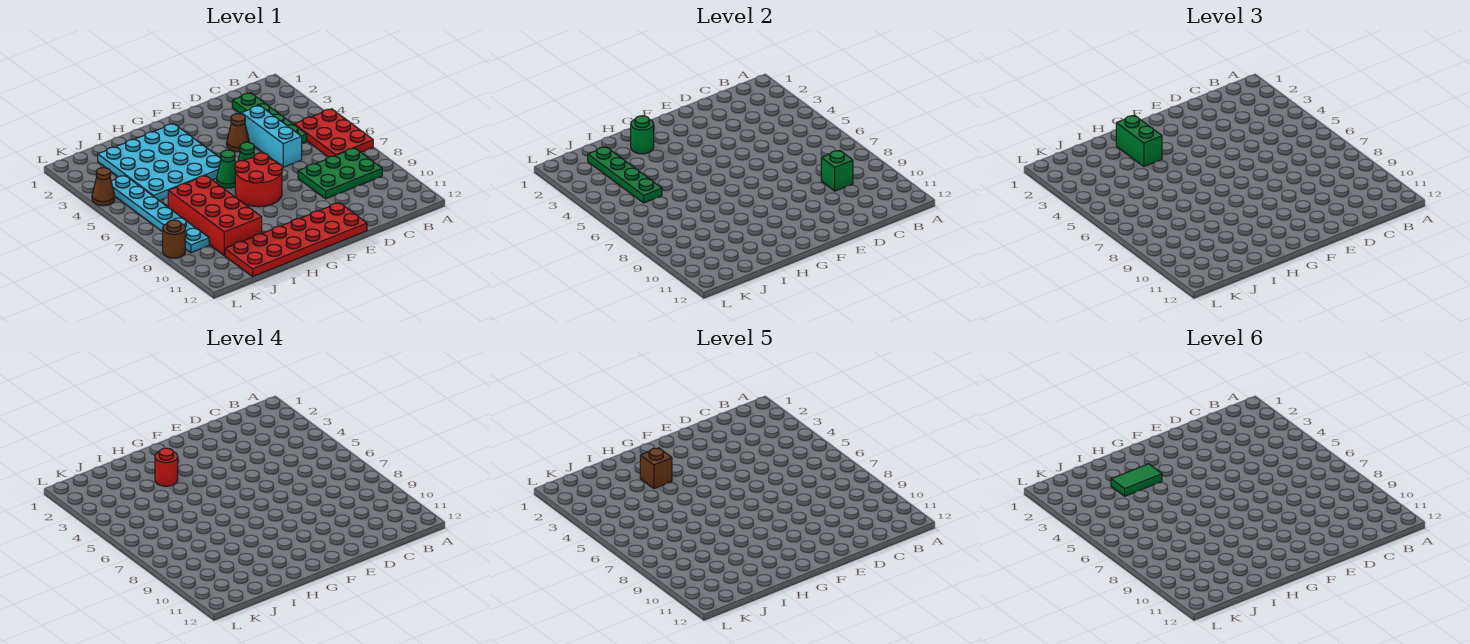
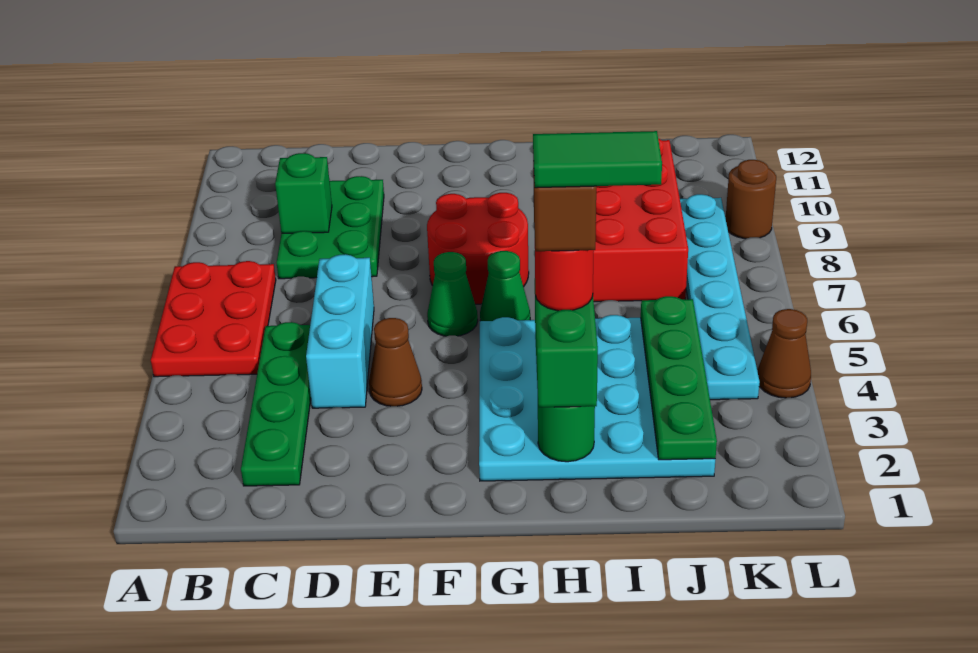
green plate B8:D9 level 1 -> green plate C8:D10 level 1
red plate E11:J12 level 1 -> none

